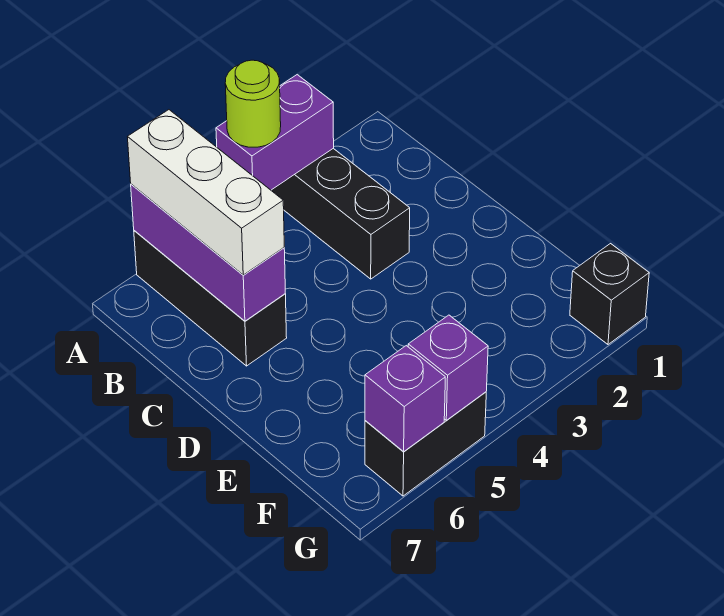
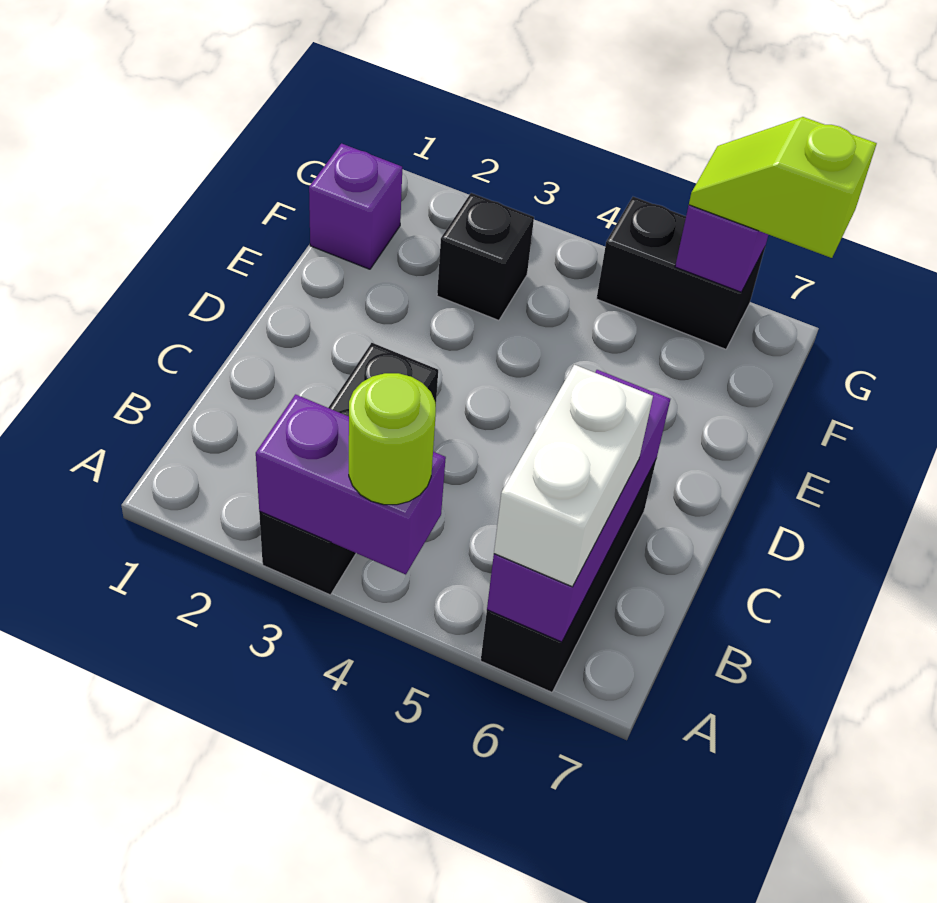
white brick A6:C6 level 3 -> white brick A6:B6 level 3
black brick G1 level 1 -> black brick F3 level 1
purple brick G5 level 2 -> purple brick F1 level 1
none -> lime slope G6:G7 level 3 top 7

